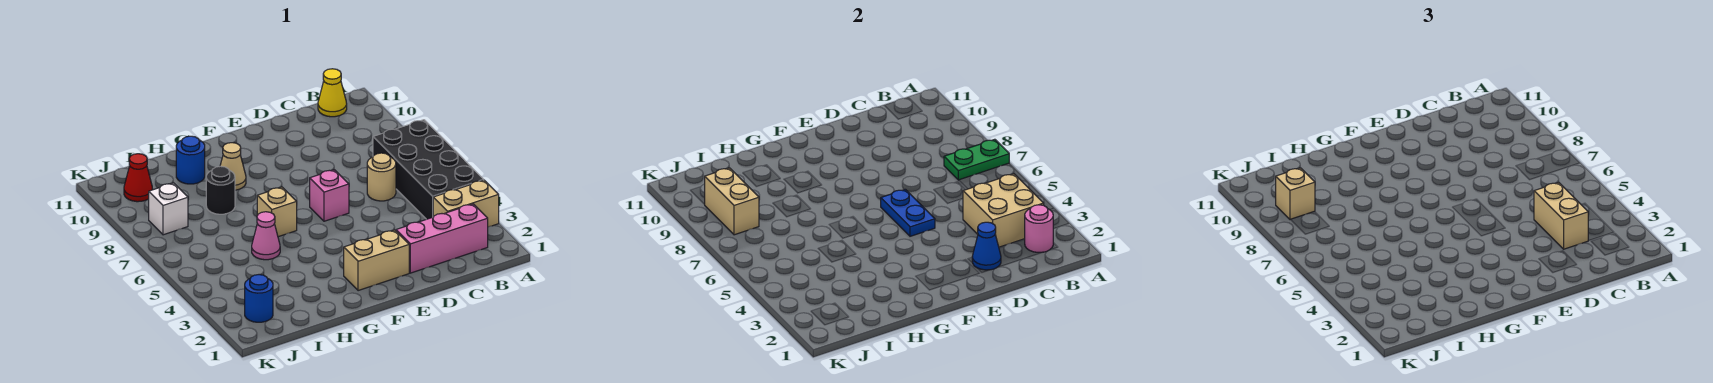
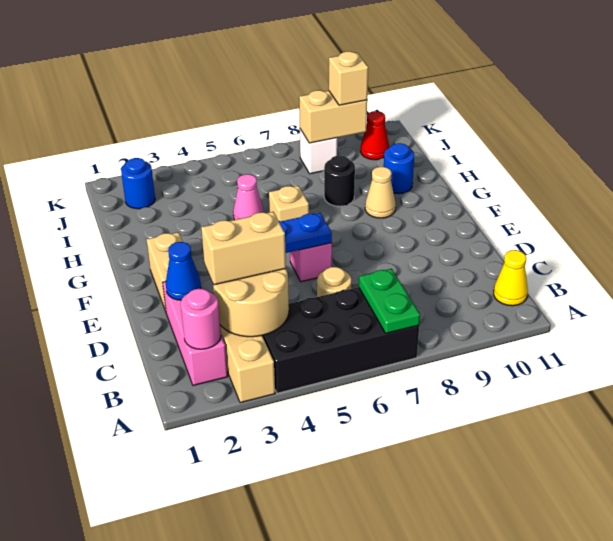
tan brick B3:C4 level 2 -> tan round brick B3:C4 level 2

